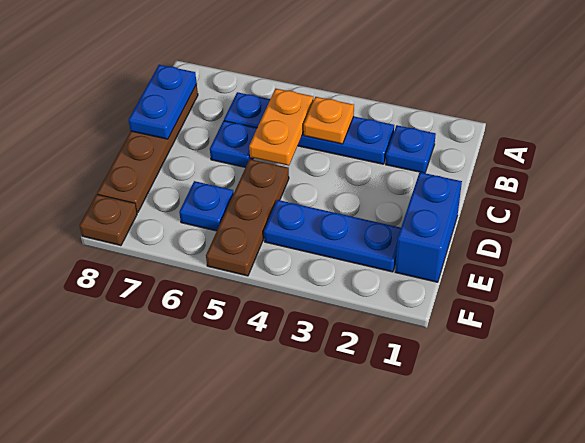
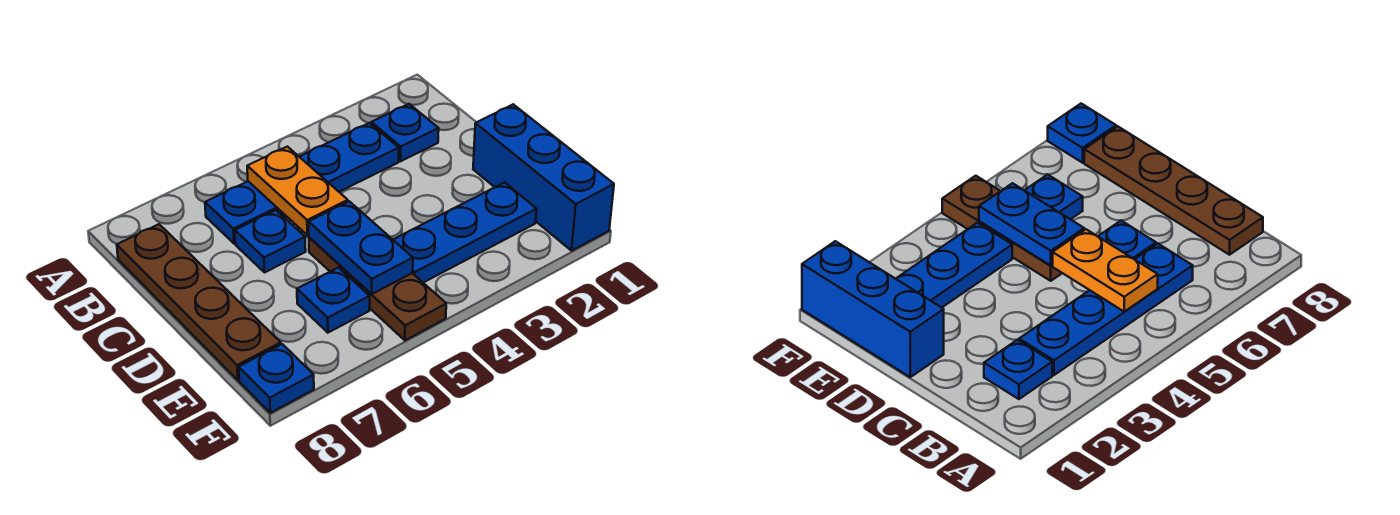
orange plate B4 level 2 -> none
blue plate B8:C8 level 2 -> blue plate D5:E5 level 2
blue brick D1:E1 level 1 -> blue brick D1:F1 level 1
brown plate F8 level 1 -> blue plate F8 level 1

